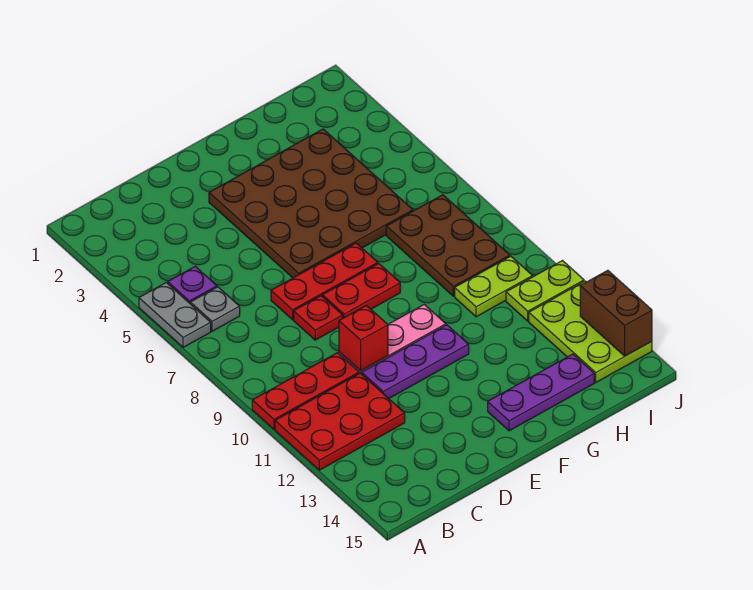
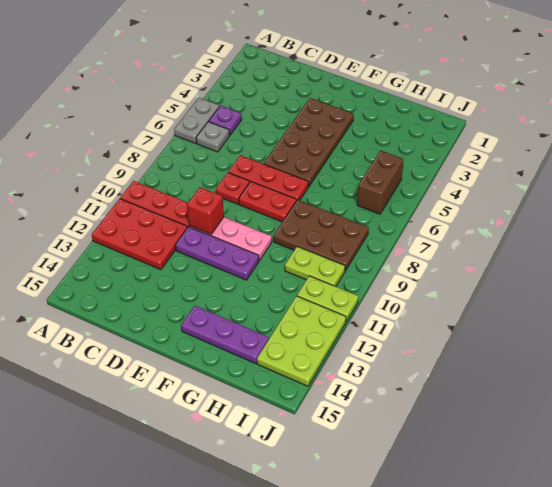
brown plate E3:H6 level 1 -> brown plate E3:F6 level 1
brown plate H7:I9 level 1 -> brown plate G8:I9 level 1
brown brick J13:J14 level 2 -> brown brick I5:I6 level 1

